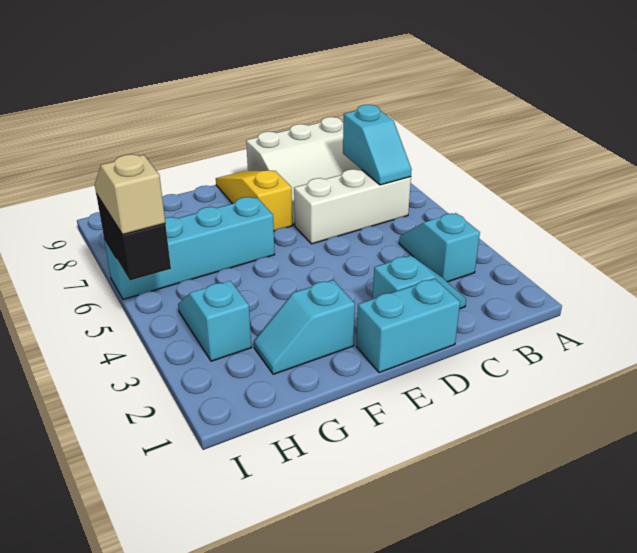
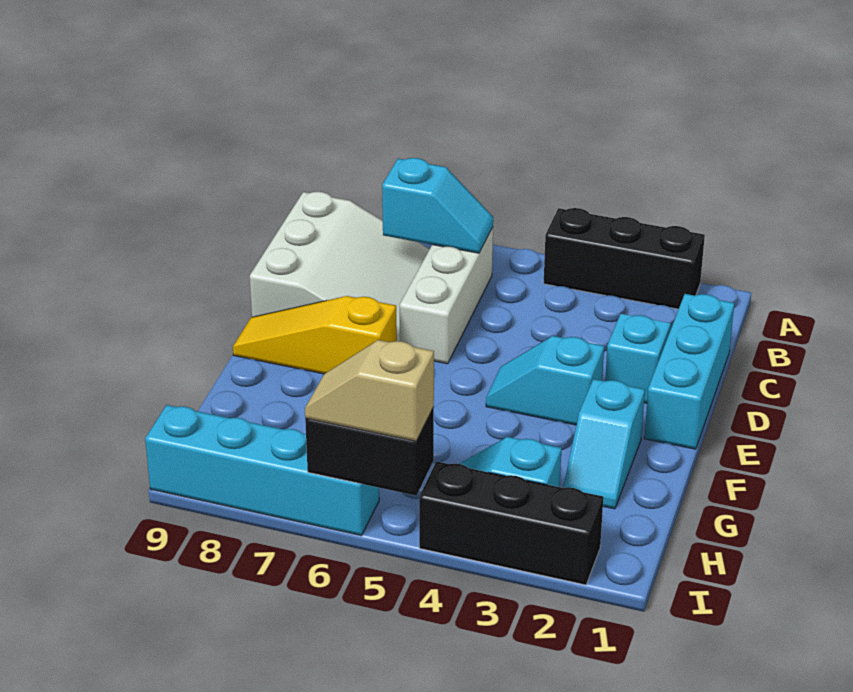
none -> black brick A2:A4 level 1
cyan slope B3:B4 level 1 top 3 -> cyan slope E3:E4 level 1 top 3
cyan brick D1:E1 level 1 -> cyan brick C1:E1 level 1
cyan brick F6:I6 level 1 -> cyan brick I6:I9 level 1
none -> black brick I2:I4 level 1

